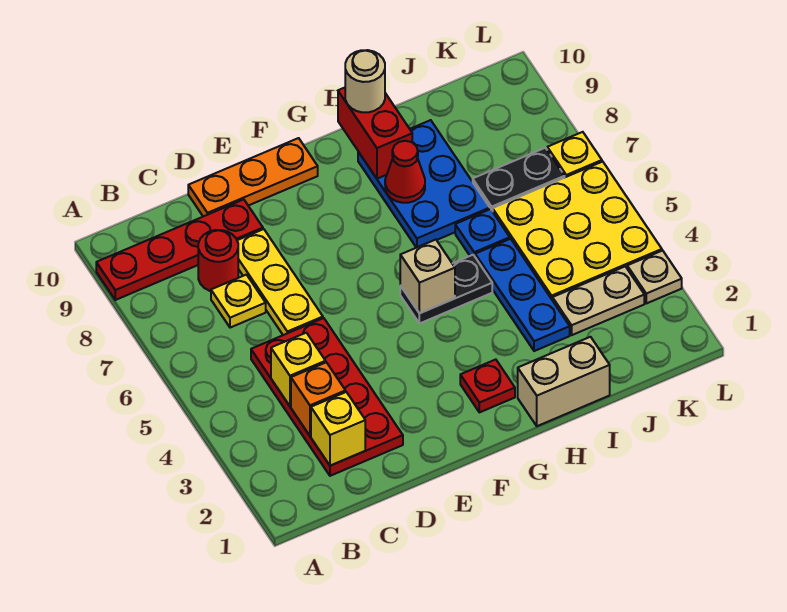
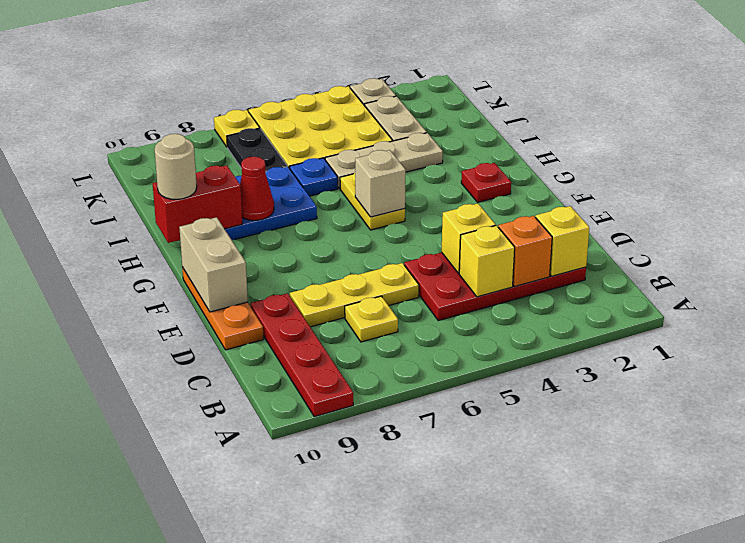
red round brick C8 level 1 -> none
none -> yellow brick D4 level 2
black plate G5:H5 level 1 -> yellow plate G5:H5 level 1
tan brick H1:I1 level 1 -> tan brick E10:F10 level 2
blue plate I3:I5 level 1 -> tan plate I3:I5 level 1

